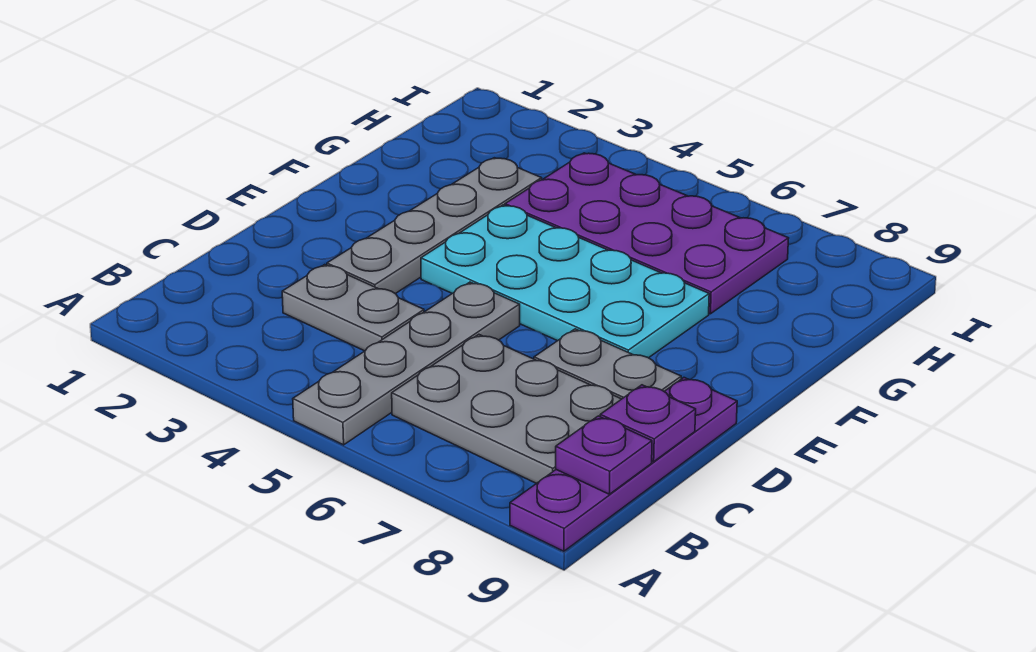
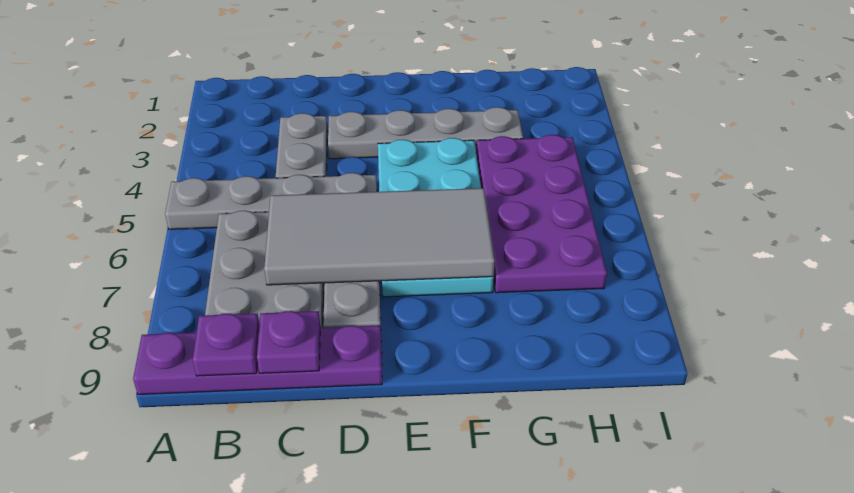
none -> grey tile C6:F7 level 2

